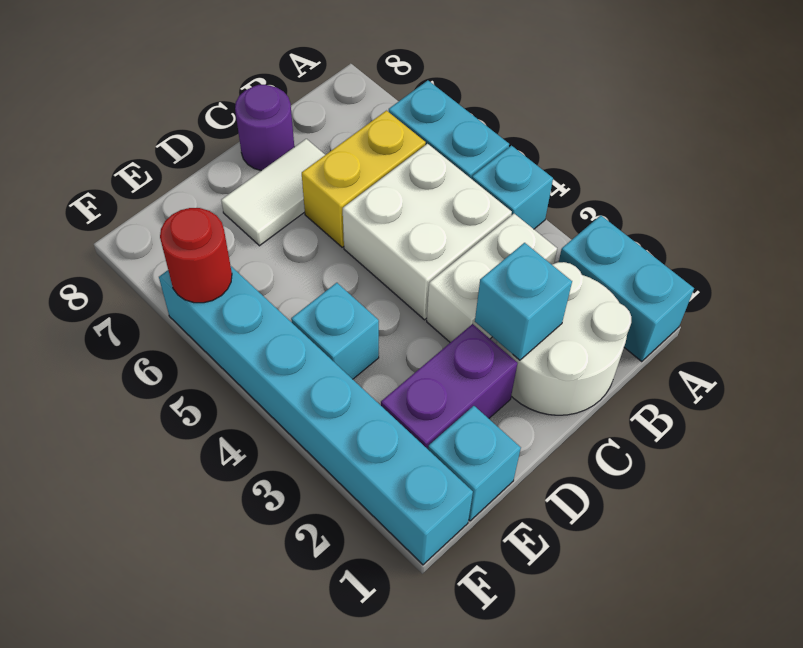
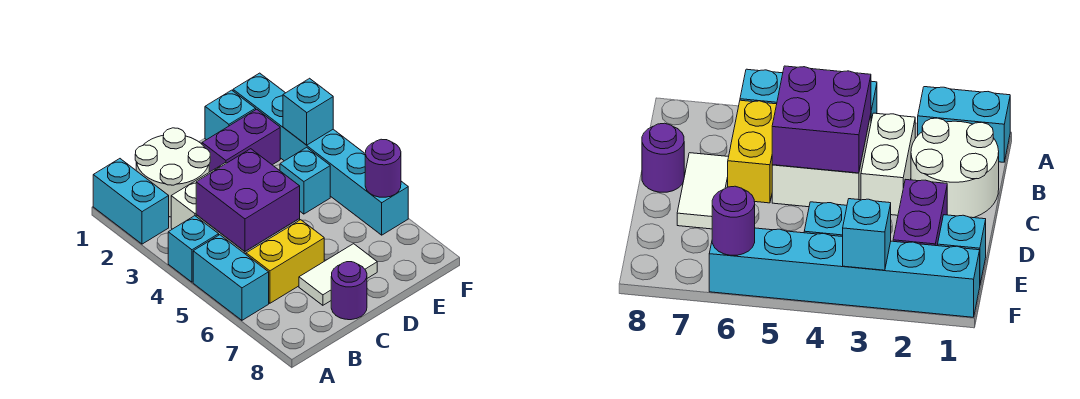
none -> purple brick B4:C5 level 2
cyan brick C2 level 2 -> cyan brick F3 level 2
red round brick F6 level 2 -> purple round brick F6 level 2

